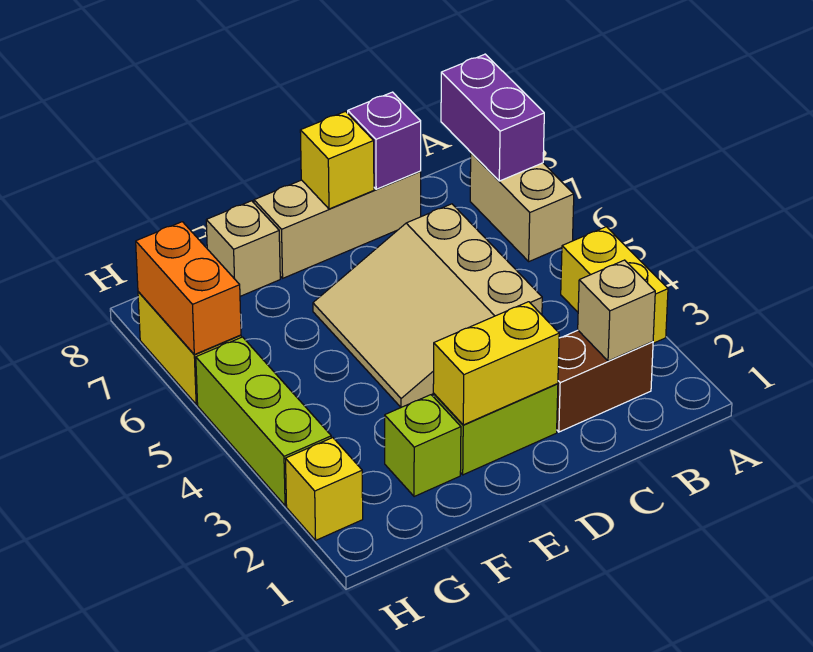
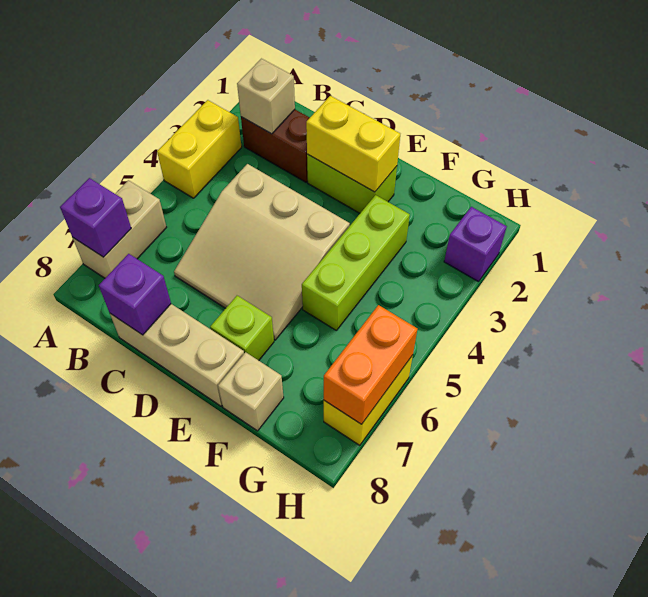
purple brick A7:A8 level 2 -> purple brick A7 level 2
tan slope C4:E6 level 1 top C -> tan slope C4:E6 level 1 top 4
yellow brick D8 level 2 -> none
lime brick F2 level 1 -> lime brick E7 level 1
yellow brick H2 level 1 -> purple brick H2 level 1
lime brick H3:H5 level 1 -> lime brick F3:F5 level 1

